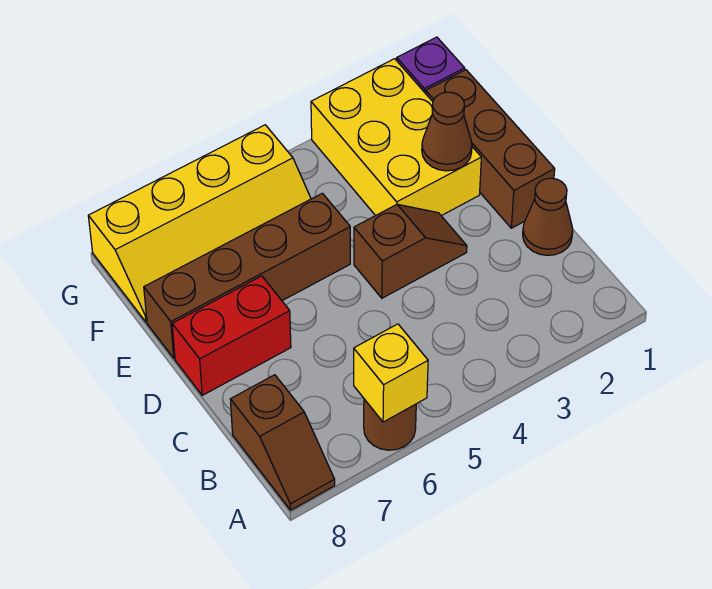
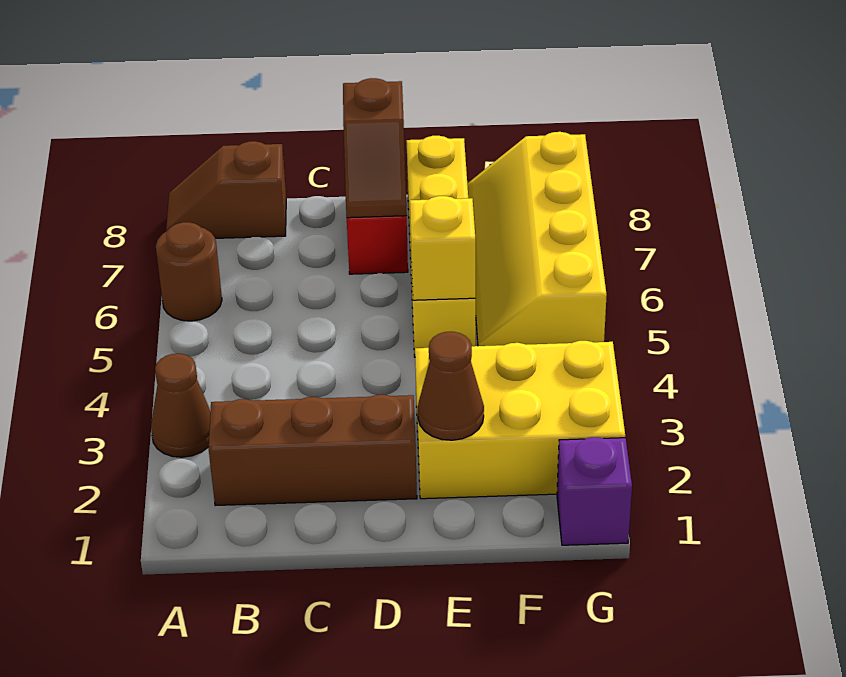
yellow brick A6 level 2 -> yellow brick E5 level 2
brown cone C1 level 1 -> brown cone A3 level 1
brown brick D1:F1 level 1 -> brown brick B2:D2 level 1
brown slope D3:D4 level 1 top 4 -> brown slope D7:D8 level 2 top 8
brown brick E5:E8 level 1 -> yellow brick E5:E8 level 1

